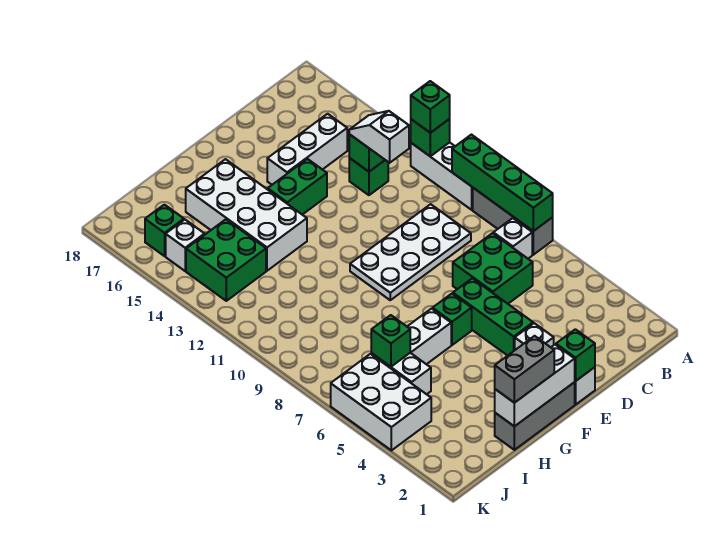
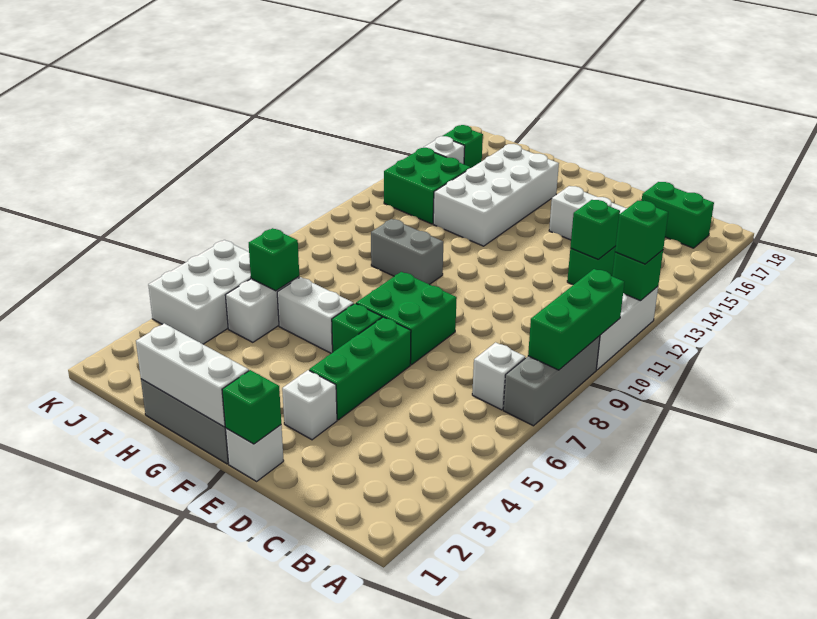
green brick A7:A10 level 2 -> green brick A8:A10 level 2
green brick C6:D7 level 1 -> green brick E7:F8 level 1
white plate C9:F10 level 1 -> none
white slope C12:C13 level 3 top 12 -> none
green brick E14:F14 level 1 -> green brick B17:C17 level 1
grey brick G1:H1 level 3 -> grey brick G10:H10 level 1

